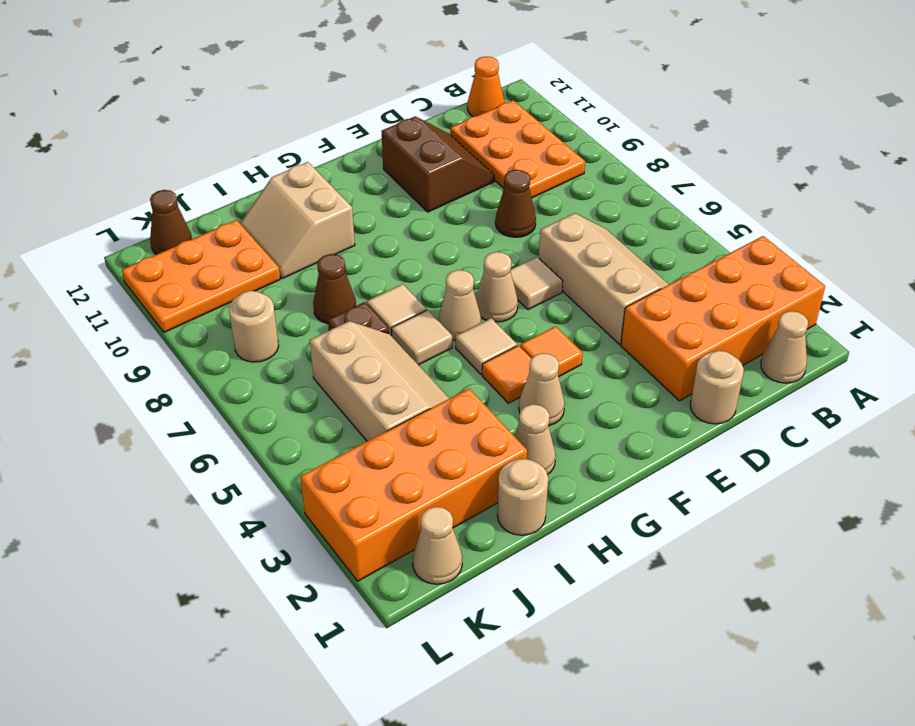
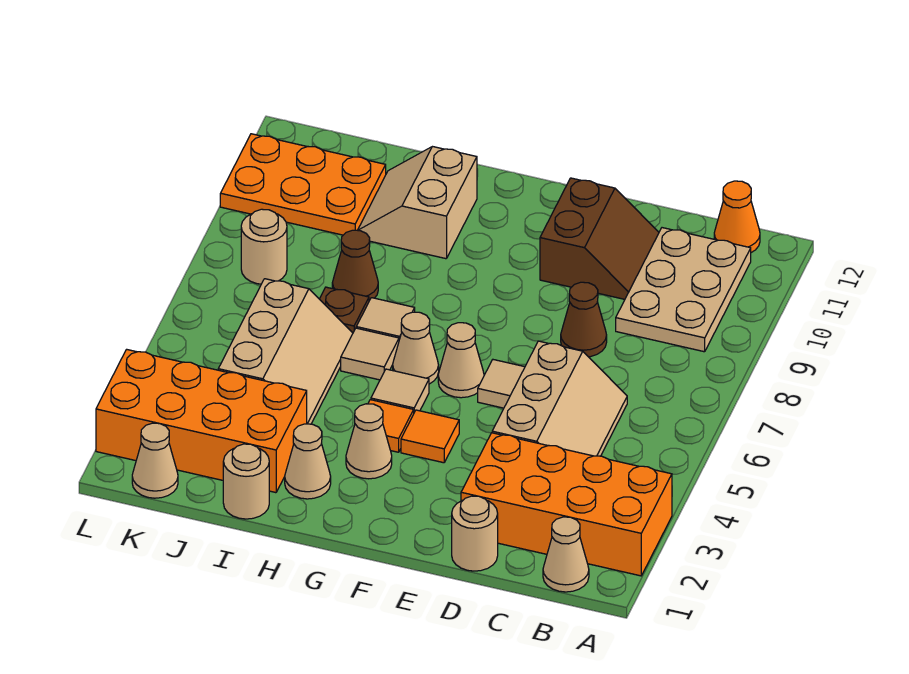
orange plate B9:C11 level 1 -> tan plate B9:C11 level 1
brown cone K12 level 1 -> none

